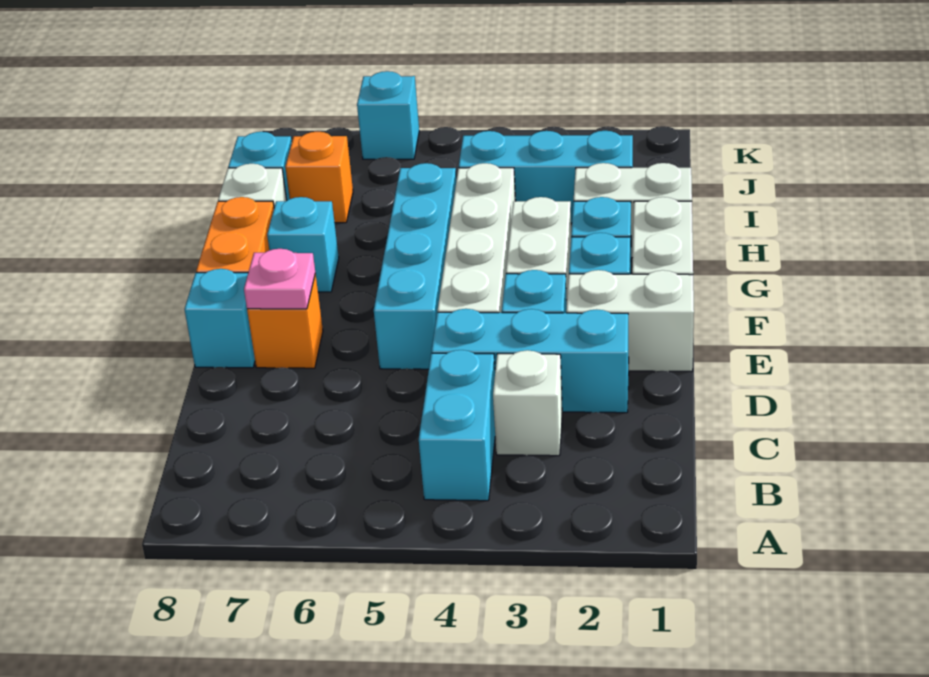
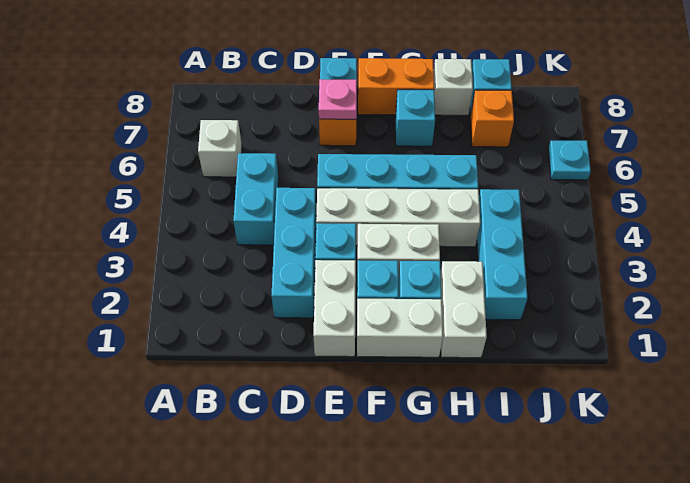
cyan brick B4:C4 level 1 -> cyan brick C4:C5 level 1
white brick C3 level 1 -> white brick B6 level 1
cyan brick K6 level 1 -> cyan plate K6 level 1

